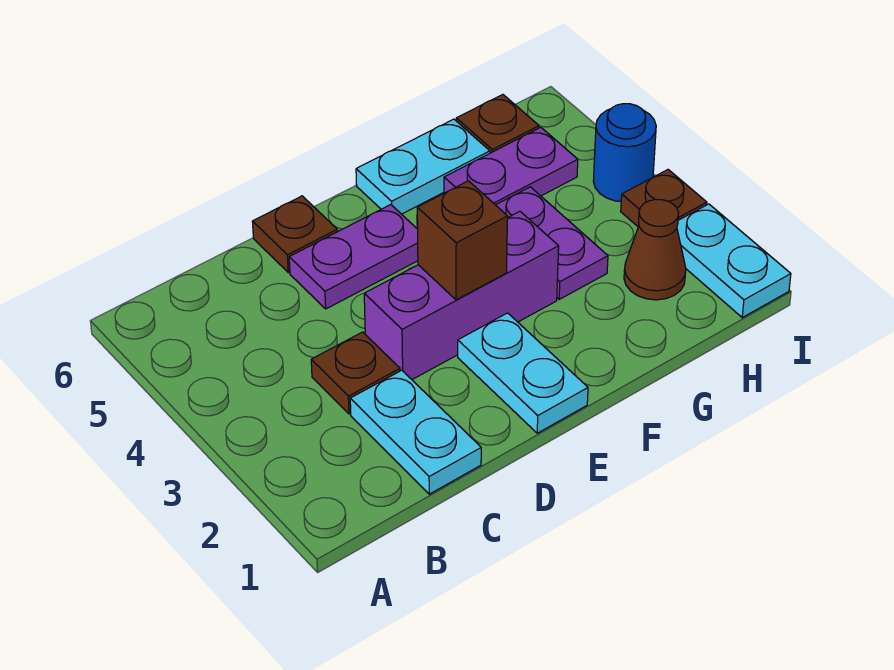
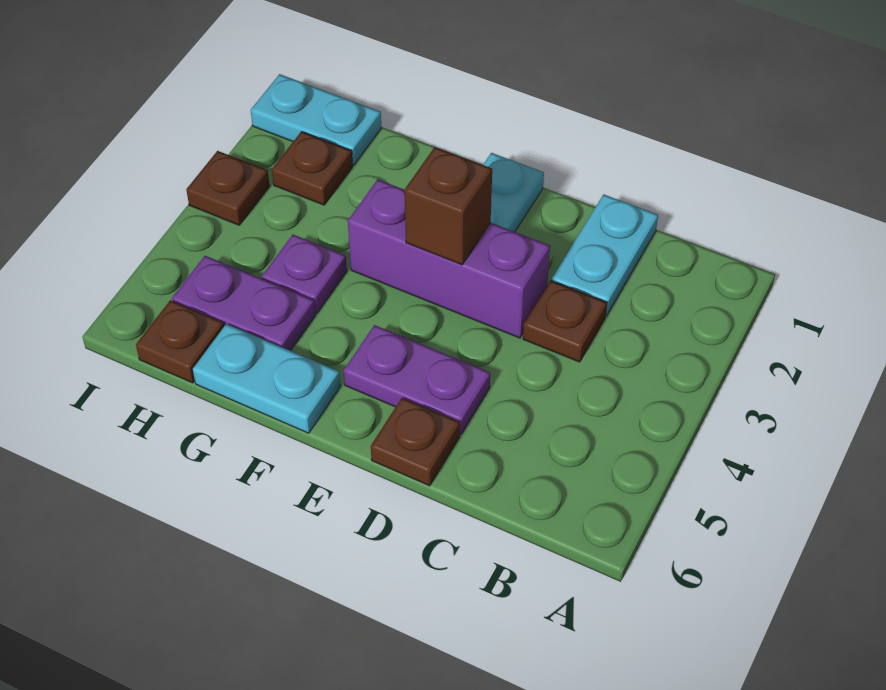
purple plate G3:G4 level 1 -> purple plate G4 level 1
brown cone H2 level 1 -> brown plate H2 level 1
cyan plate I1:I2 level 1 -> cyan plate H1:I1 level 1
blue round brick I4 level 1 -> none

